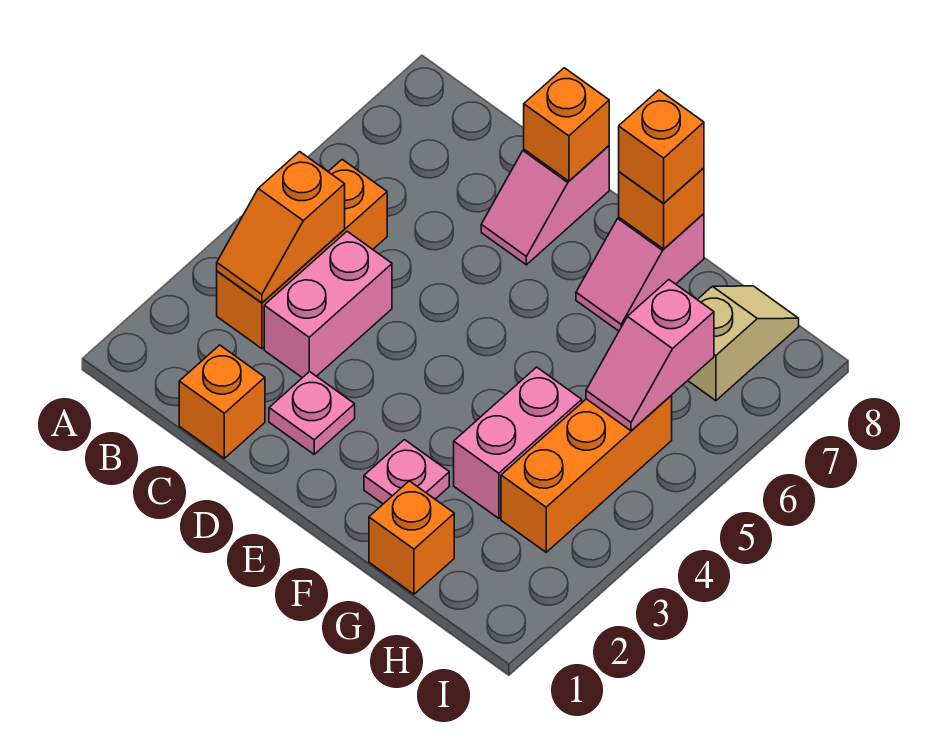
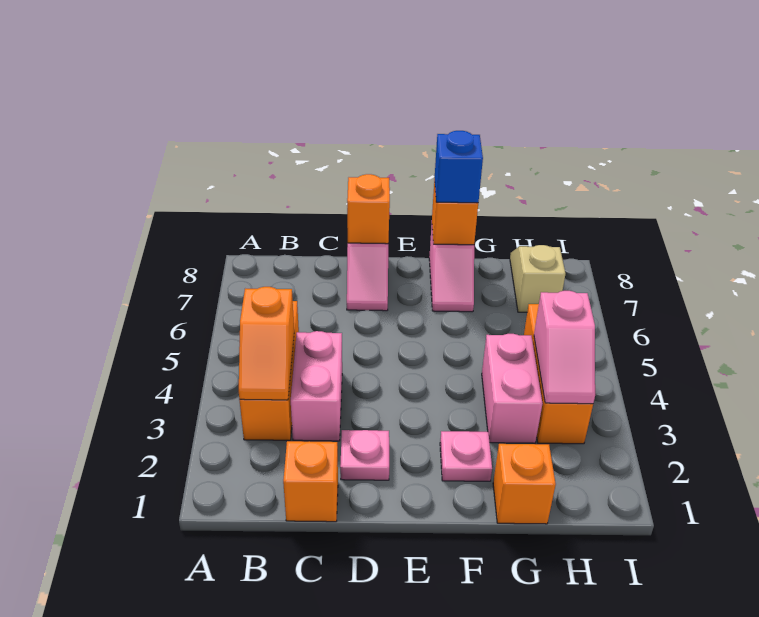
orange brick F8 level 3 -> blue brick F8 level 3
pink slope H5:H6 level 2 top 6 -> pink slope H3:H4 level 2 top 4

